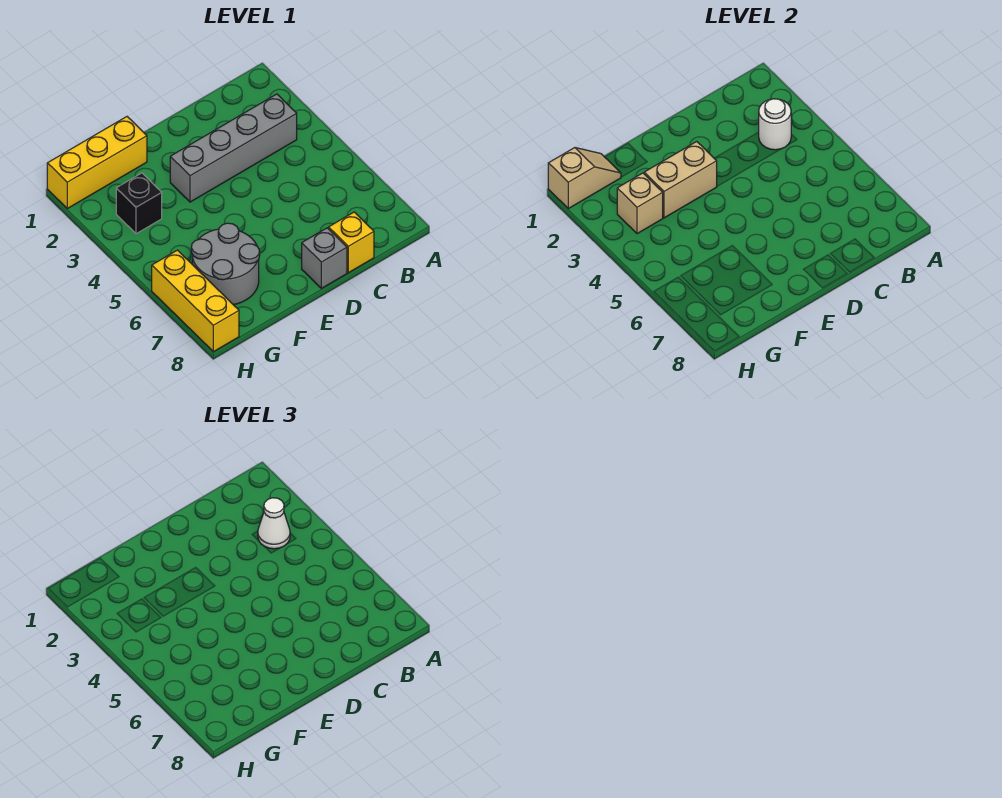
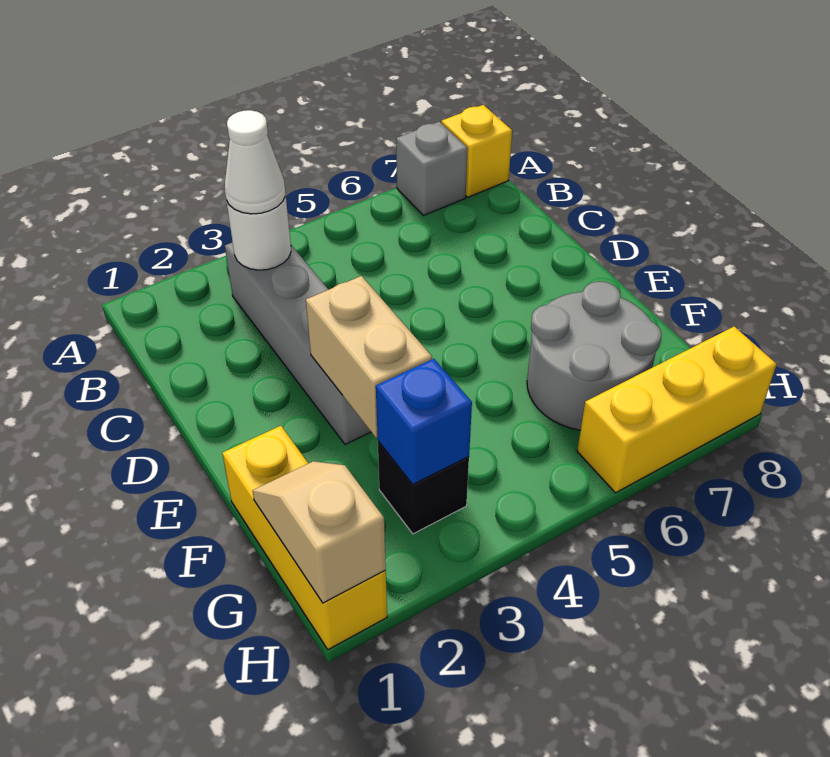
yellow brick C8 level 1 -> yellow brick A8 level 1
grey brick D8 level 1 -> grey brick A7 level 1
tan brick G3 level 2 -> blue brick G3 level 2

